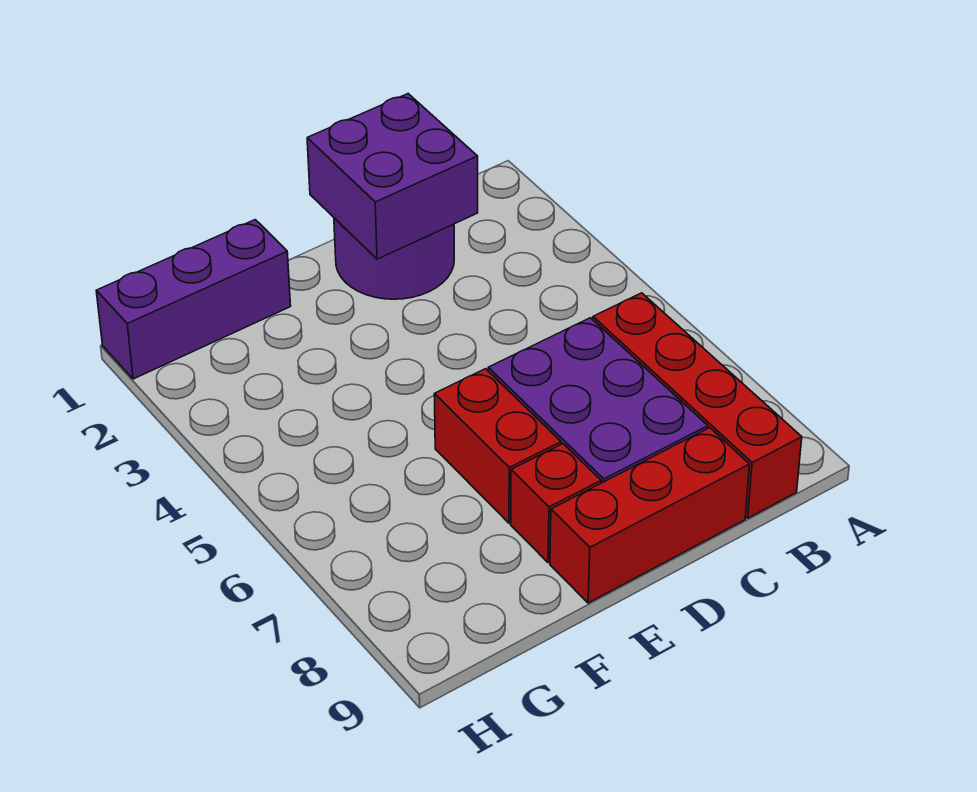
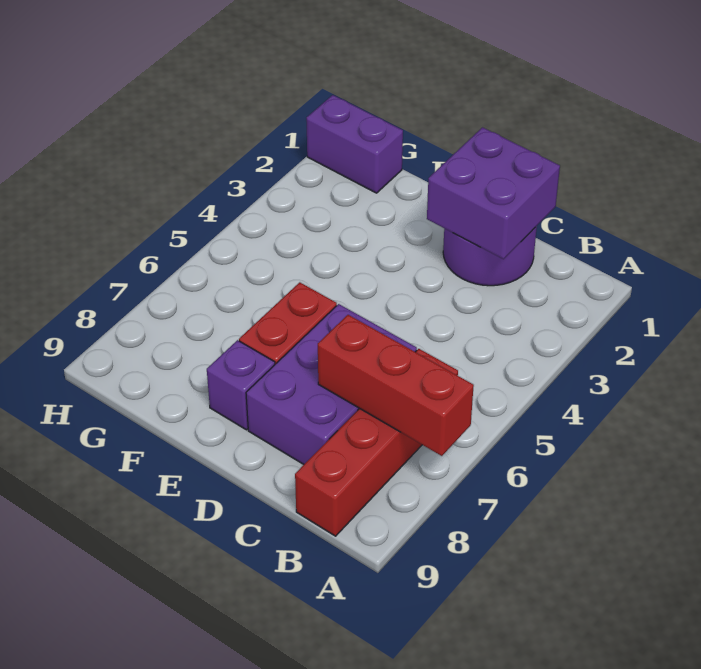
red brick C9:E9 level 1 -> red brick A7:C7 level 2
red brick E8 level 1 -> purple brick E8 level 1
purple brick F1:H1 level 1 -> purple brick G1:H1 level 1

